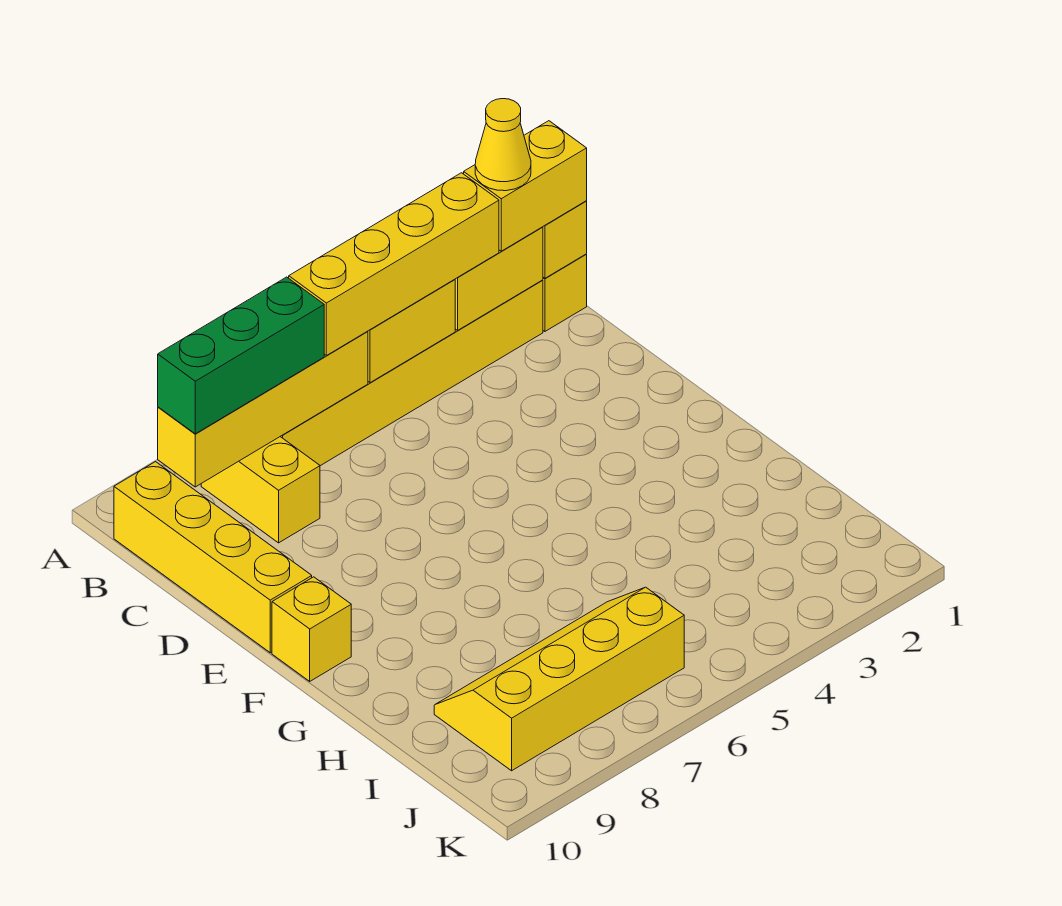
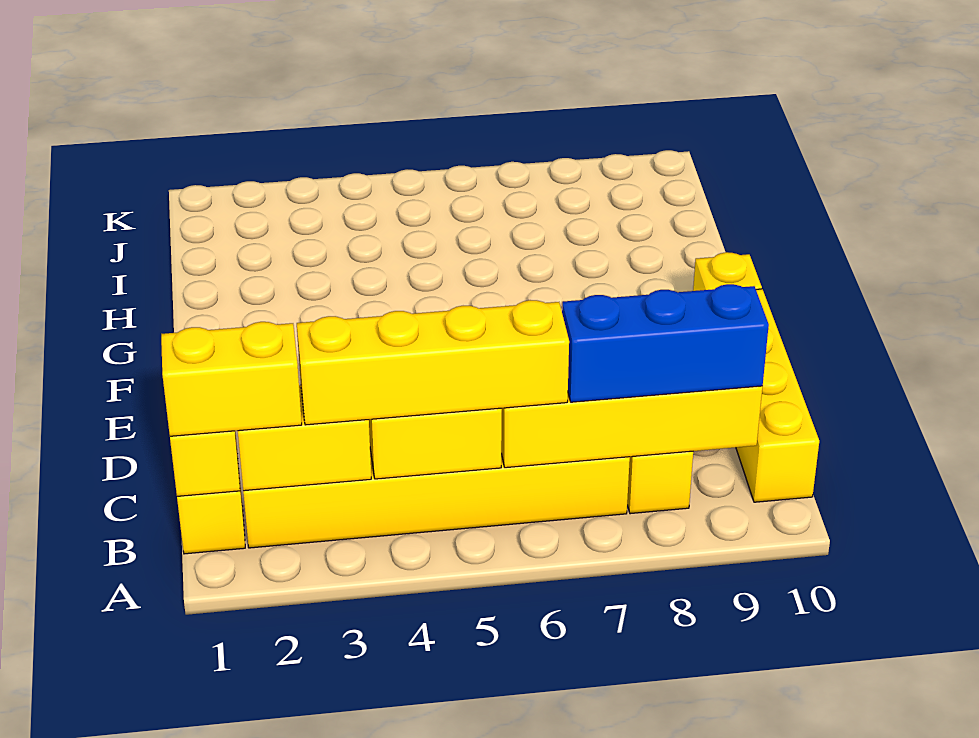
yellow cone B2 level 4 -> none
green brick B7:B9 level 3 -> blue brick B7:B9 level 3
yellow slope I6:J9 level 1 top J -> none

